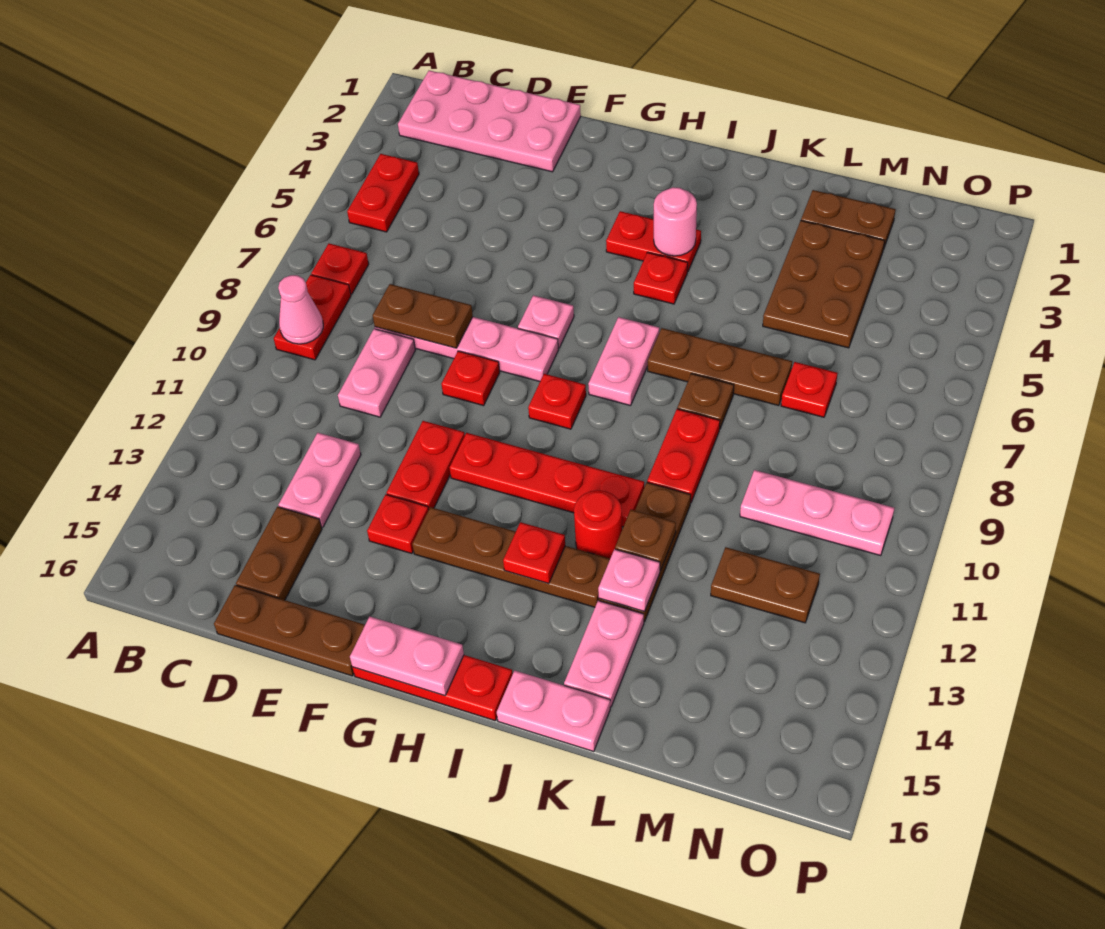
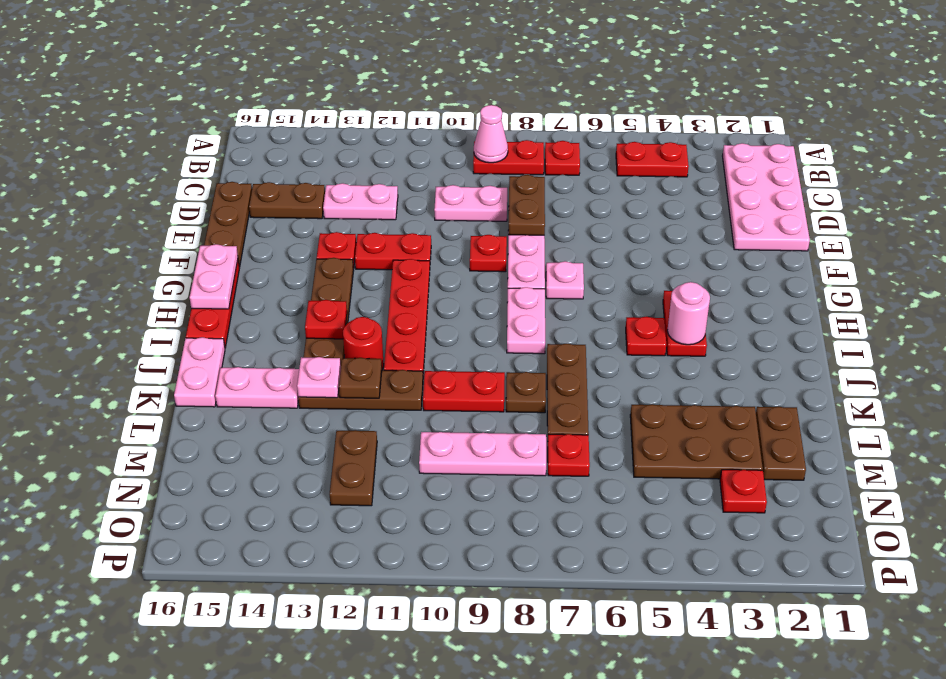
red plate H9 level 1 -> red plate N3 level 1
pink plate I7:I8 level 1 -> pink plate H8:I8 level 1
pink plate M10:O10 level 1 -> pink plate M8:M10 level 1

